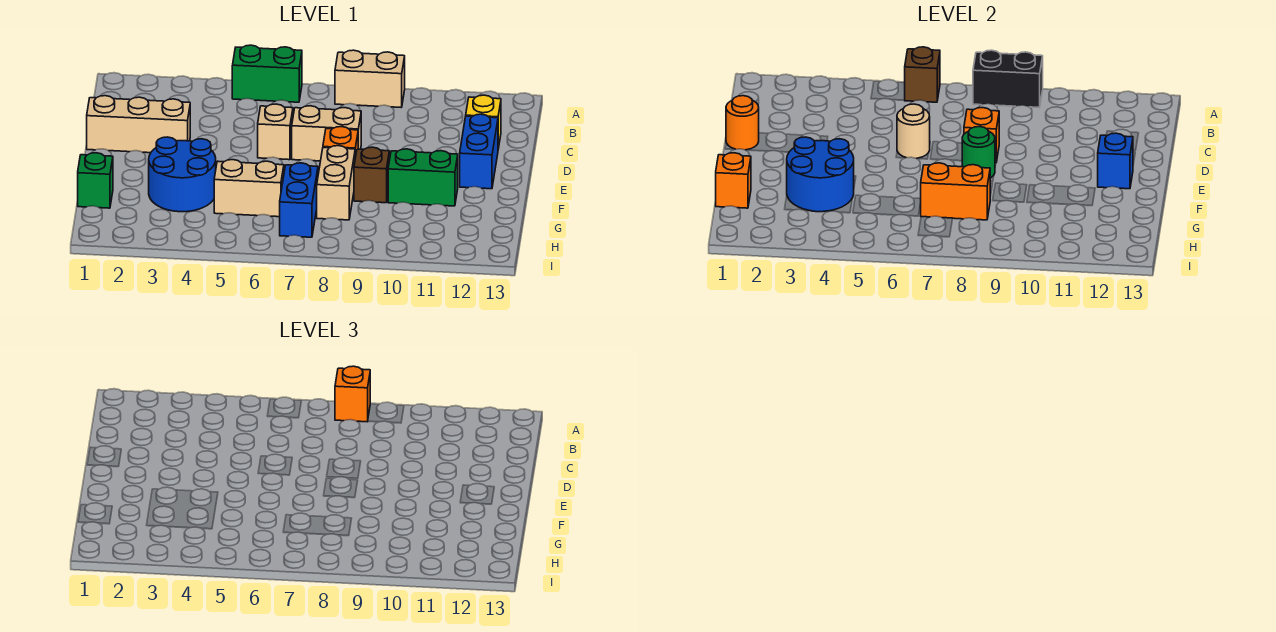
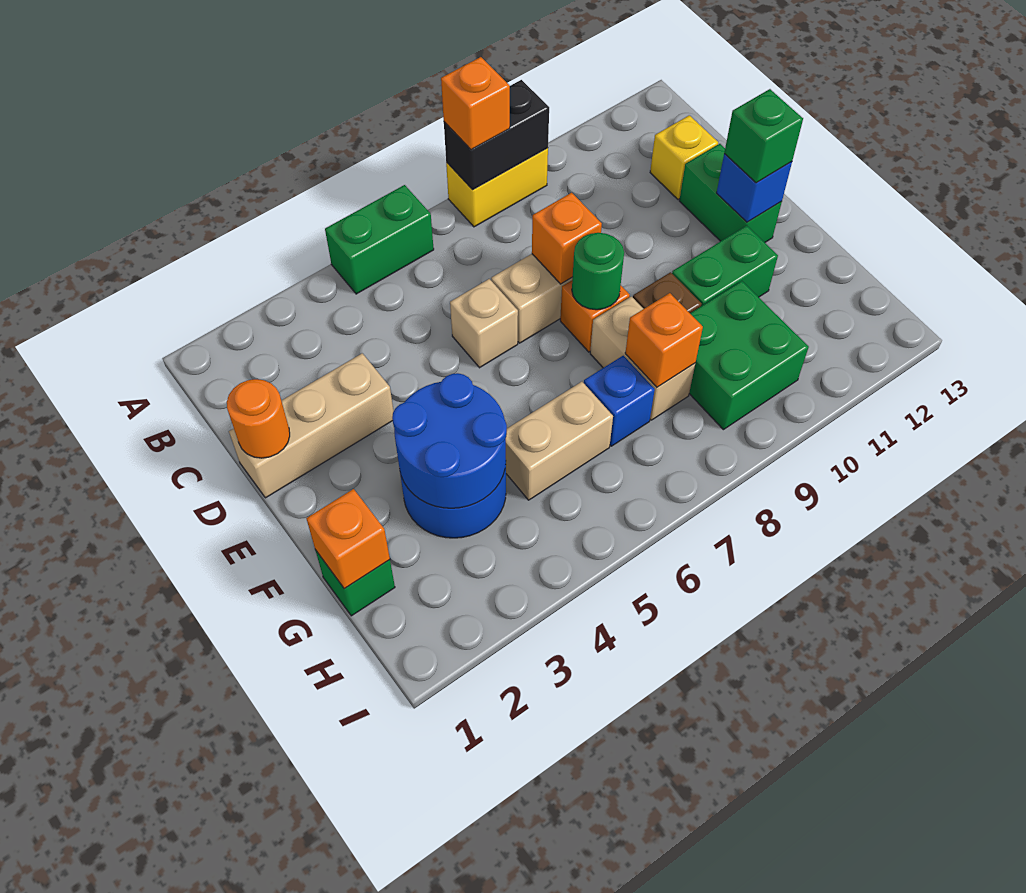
brown brick A6 level 2 -> none
tan brick A8:A9 level 1 -> yellow brick A8:A9 level 1
tan round brick D6 level 2 -> none
blue brick D12:E12 level 1 -> green brick D12:E12 level 1
none -> green brick E12 level 3
blue brick G7:H7 level 1 -> blue brick G7 level 1
orange brick G7:G8 level 2 -> orange brick G8 level 2
none -> green brick G9:H10 level 1

